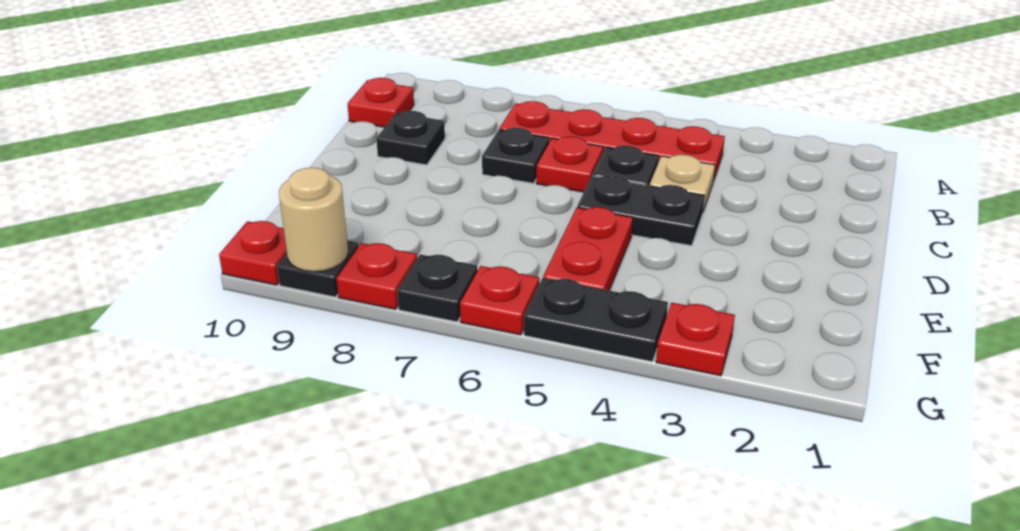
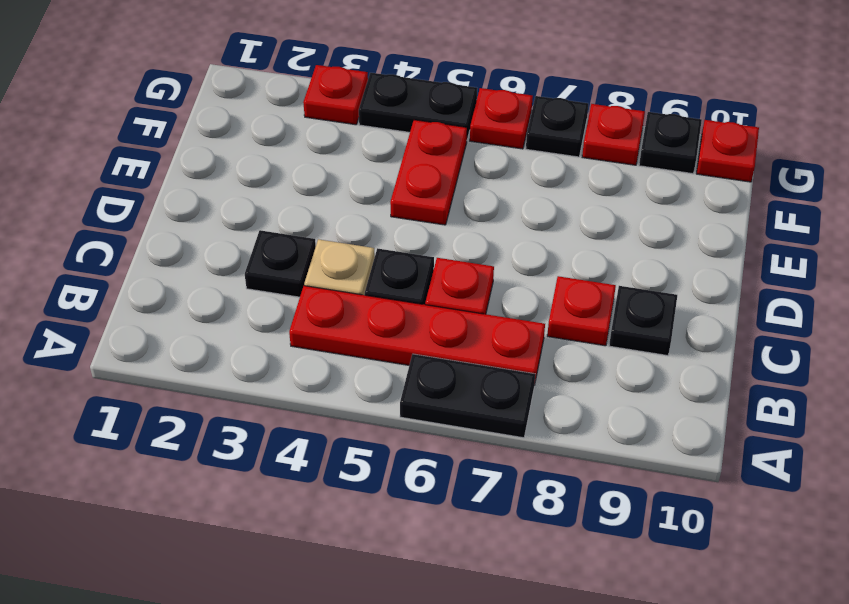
red plate B10 level 1 -> red plate C8 level 1
black plate C7 level 1 -> black plate C3 level 1
black plate D4:D5 level 1 -> black plate A6:A7 level 1
tan round brick G9 level 2 -> none

